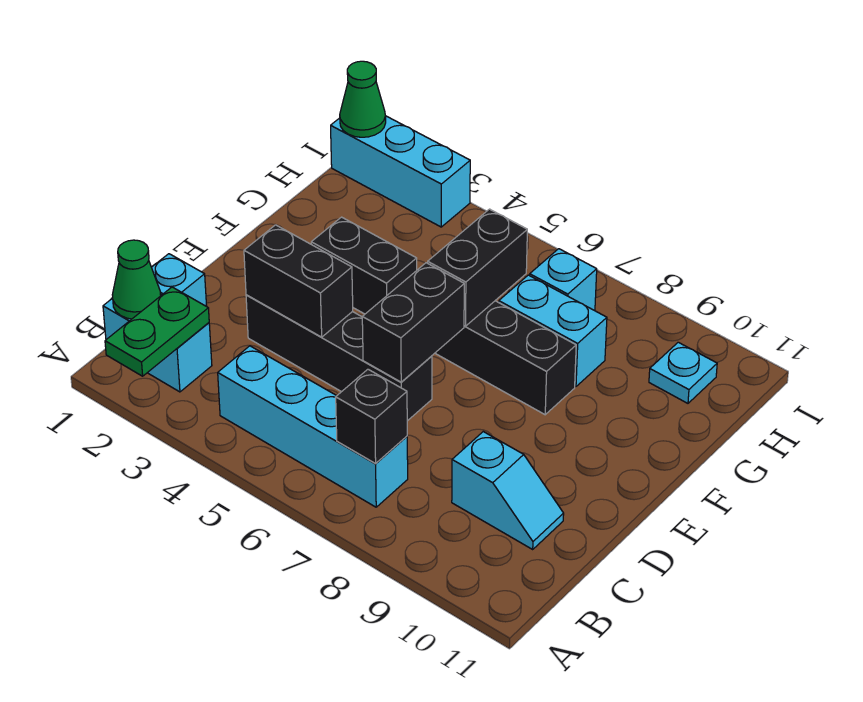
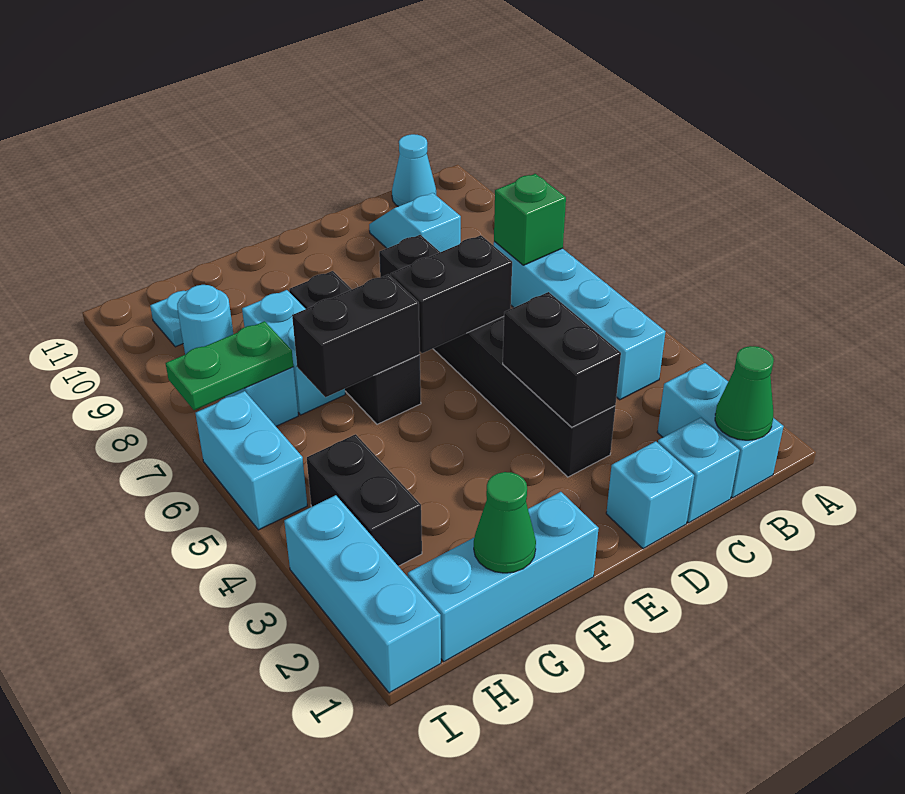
green plate A2:B2 level 2 -> green plate H7:I7 level 2
black brick B7 level 2 -> green brick B7 level 2
none -> cyan cone B11 level 1
none -> cyan brick D1 level 1
black brick D3:D6 level 1 -> black brick D3:D8 level 1
none -> cyan brick F1:H1 level 1
black brick F3:F4 level 1 -> black brick H3:H4 level 1
none -> cyan round brick H9 level 1
green cone I1 level 2 -> green cone G1 level 2
none -> cyan brick I5:I6 level 1

